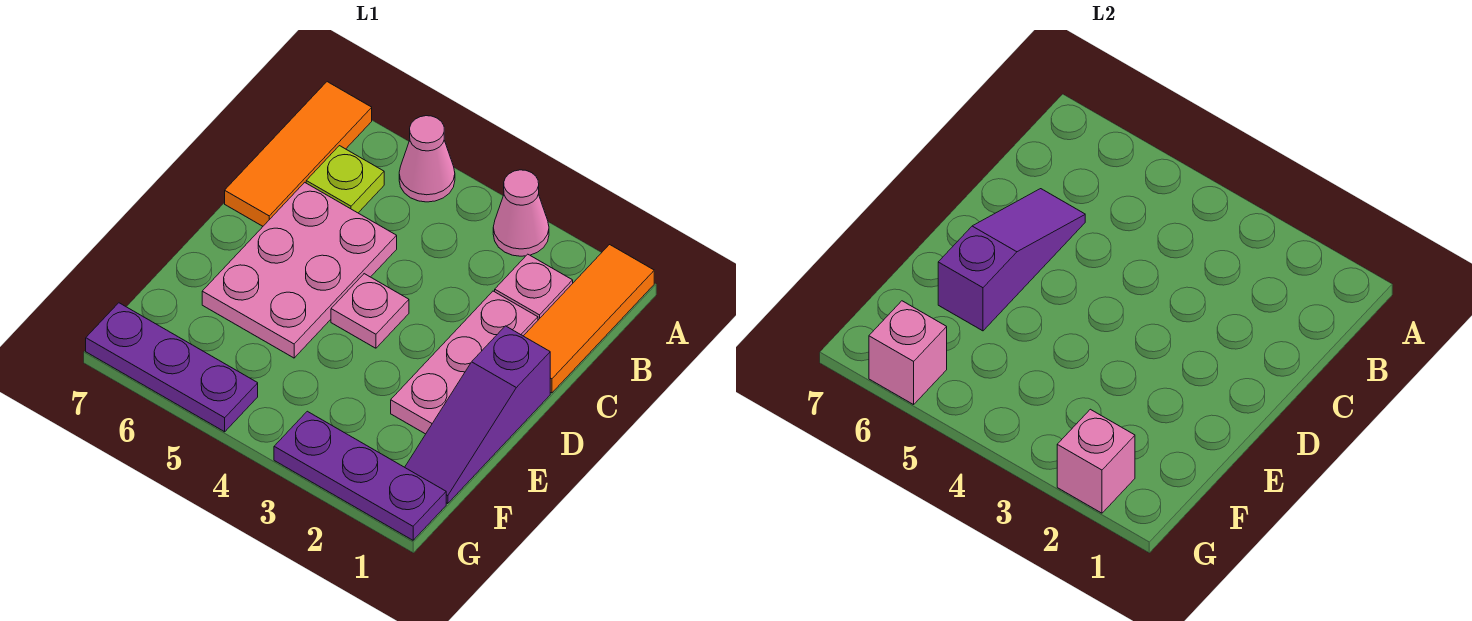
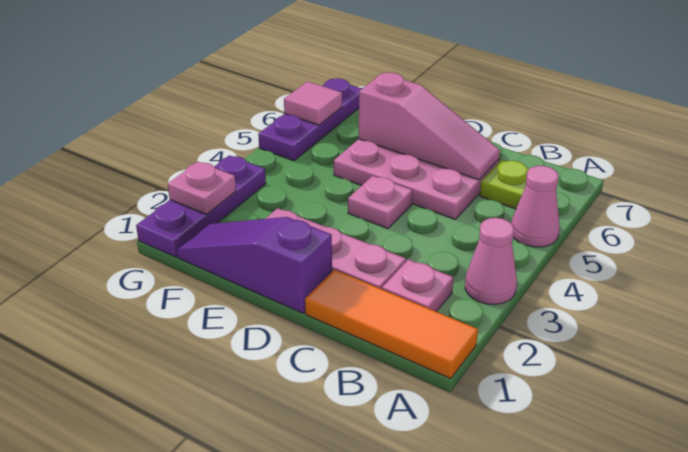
orange tile A7:C7 level 1 -> none
purple slope C6:E6 level 2 top E -> pink slope C6:E6 level 2 top E
pink brick G2 level 2 -> pink plate G2 level 2
pink brick G6 level 2 -> pink tile G6 level 2

